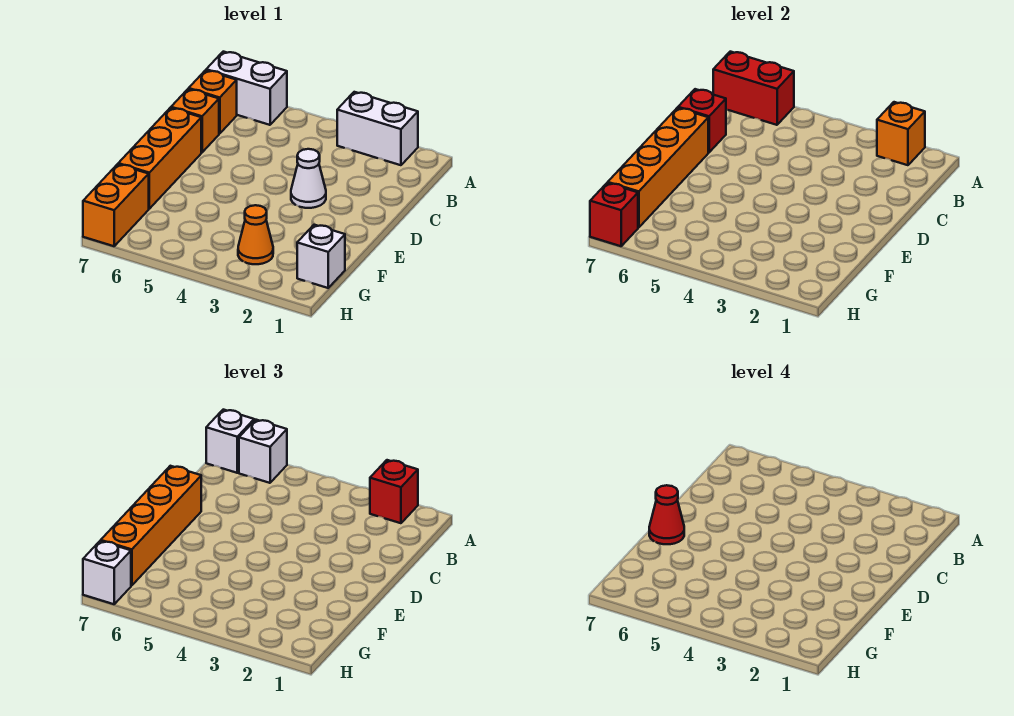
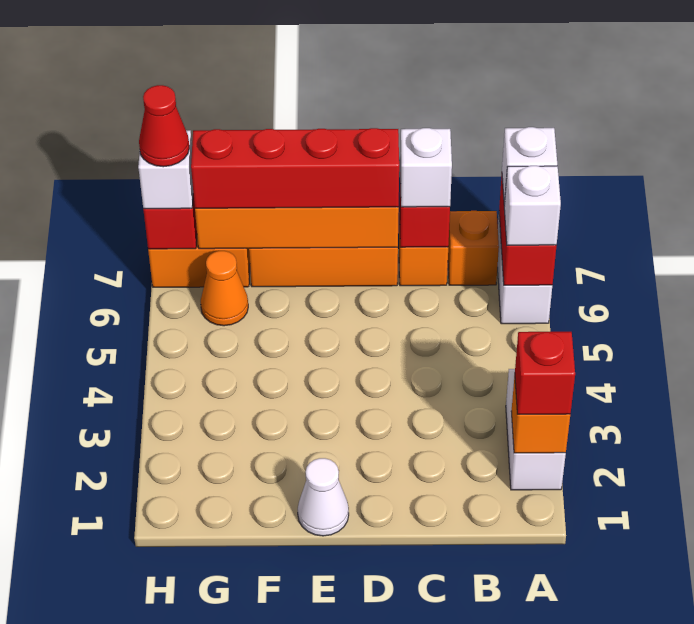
white cone D3 level 1 -> white cone E1 level 1
orange brick D7:G7 level 3 -> red brick D7:G7 level 3
red cone E7 level 4 -> red cone H7 level 4
white brick G1 level 1 -> white brick C7 level 3
orange cone G3 level 1 -> orange cone G6 level 1

